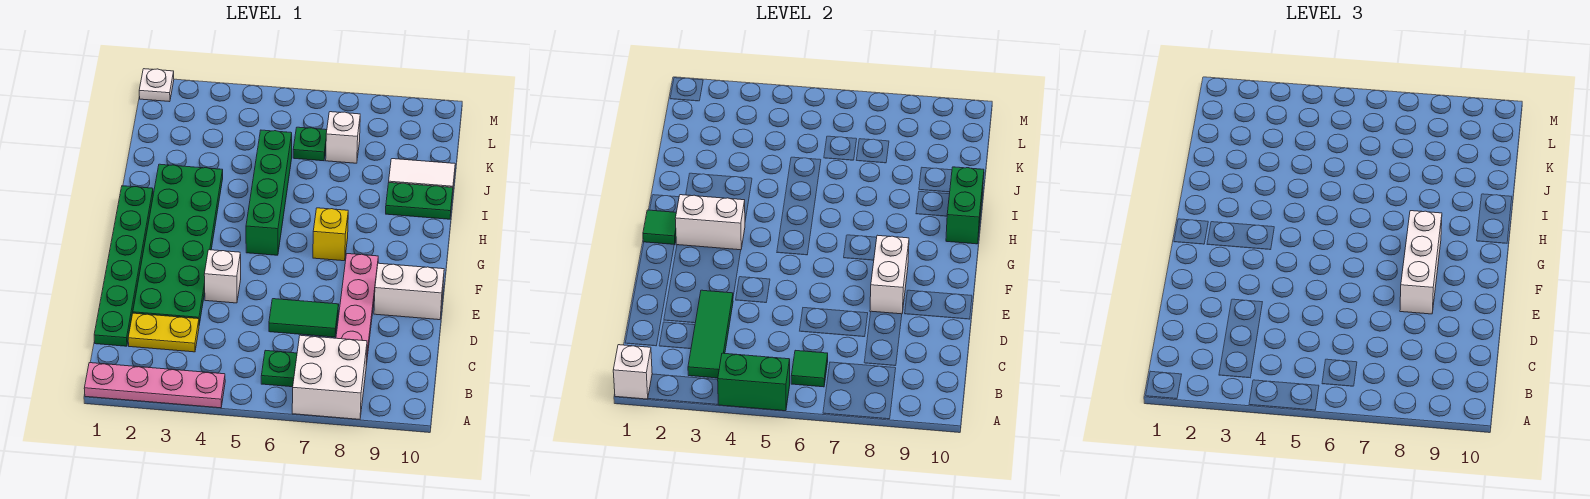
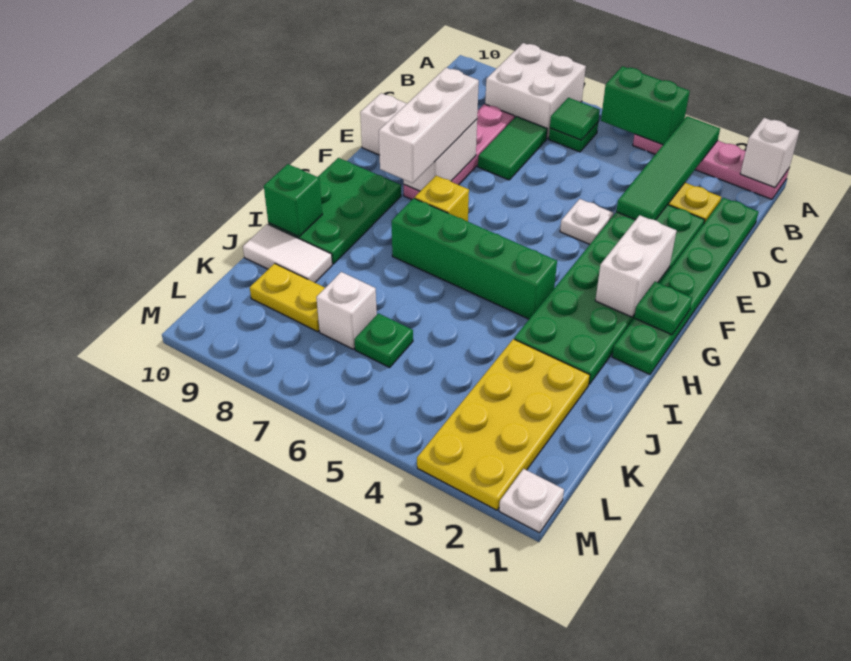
green tile B3:D3 level 2 -> green tile A3:D3 level 2
green tile D6:D7 level 1 -> green tile C7:D7 level 1
white brick E4 level 1 -> white plate E4 level 1
green tile G1 level 2 -> green plate G1 level 2
white brick G2:G3 level 2 -> white brick F2:G2 level 2
green brick G5:J5 level 1 -> green brick H4:H7 level 1
green brick H10:I10 level 2 -> green brick I10 level 2
green plate I9:I10 level 1 -> green plate G9:I10 level 1
none -> yellow plate J2:M3 level 1
none -> yellow plate K8:K9 level 1

